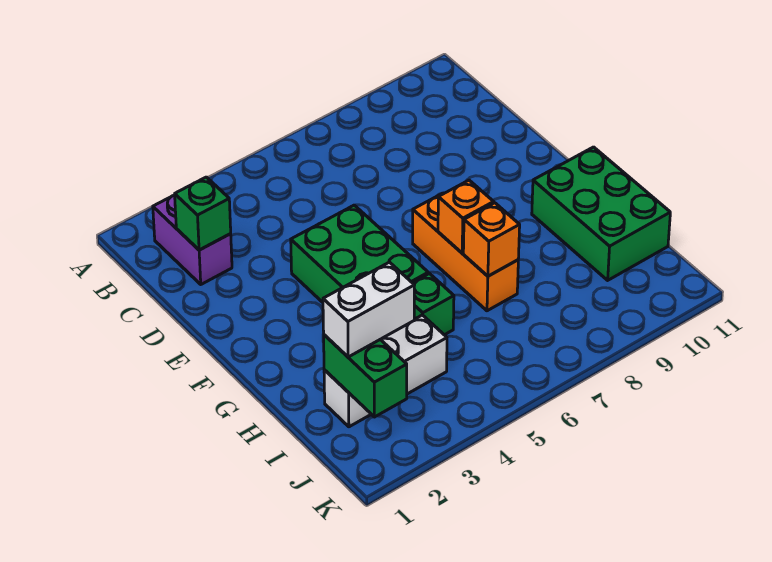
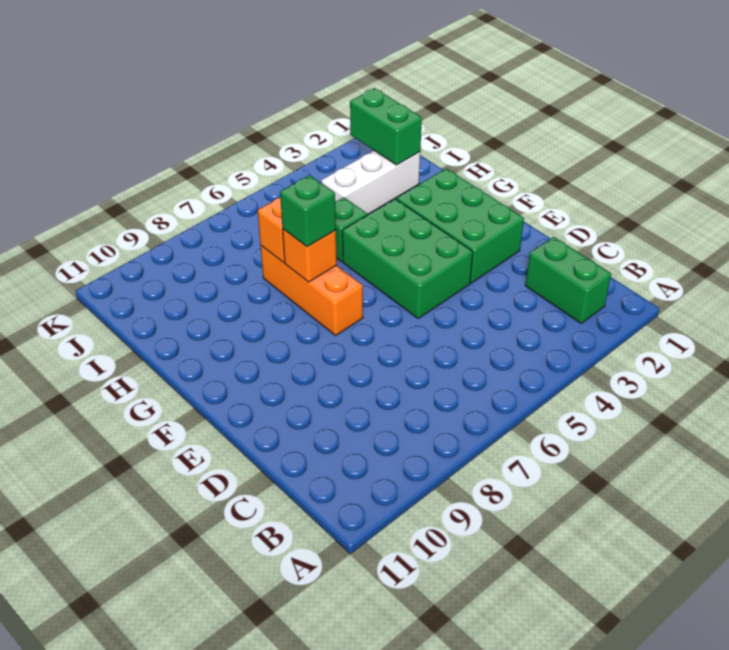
purple brick B2:C2 level 1 -> green brick B2:C2 level 1
green brick C2 level 2 -> green brick G7 level 3
green brick G10:I11 level 1 -> green brick E2:G3 level 1
white brick I2:I3 level 3 -> none

